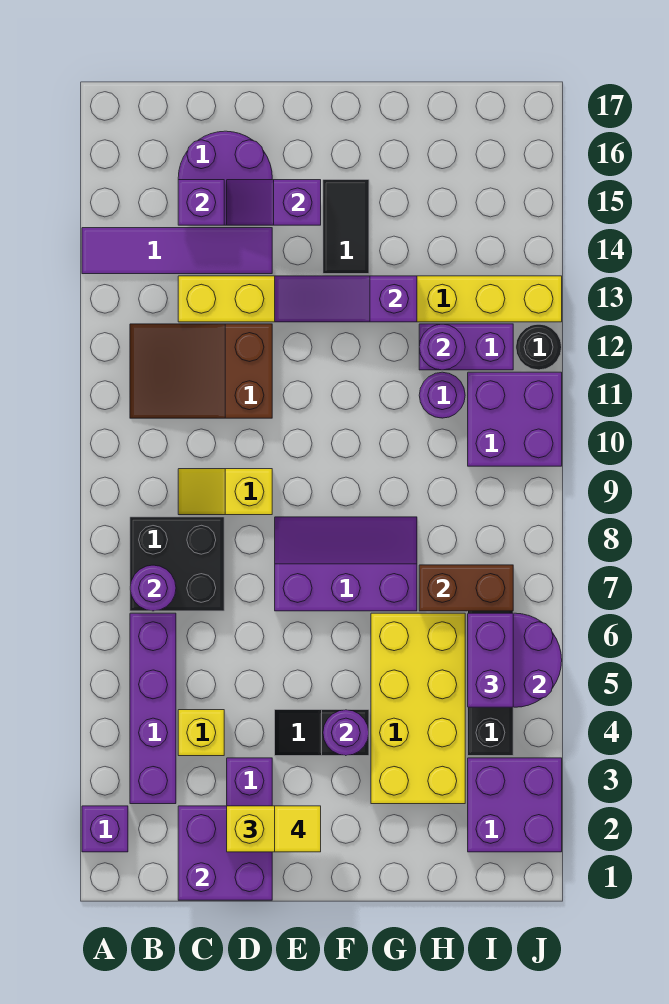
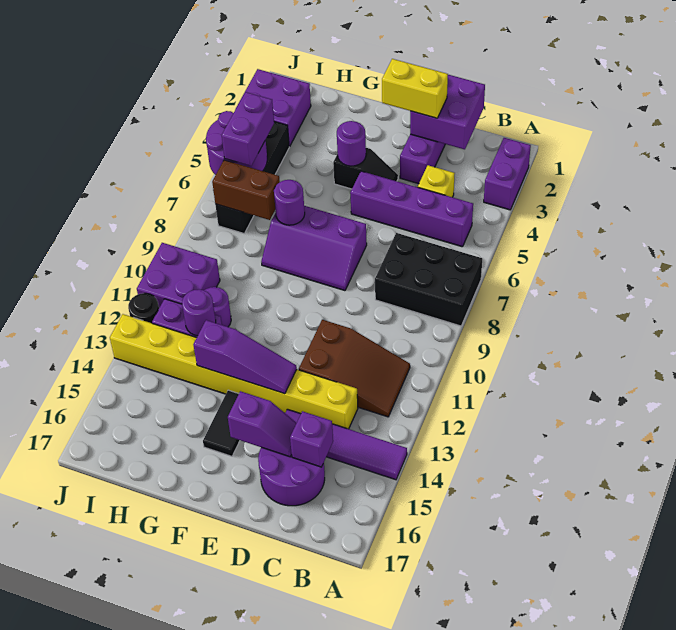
purple brick A2 level 1 -> purple brick A2:A3 level 1
purple brick B3:B6 level 1 -> purple brick B5:E5 level 1
black brick B7:C8 level 1 -> black brick A7:C8 level 1
purple round brick B7 level 2 -> purple round brick G7 level 2
yellow slope C9:D9 level 1 top D -> none
yellow tile E2 level 4 -> none
yellow brick G3:H6 level 1 -> none

